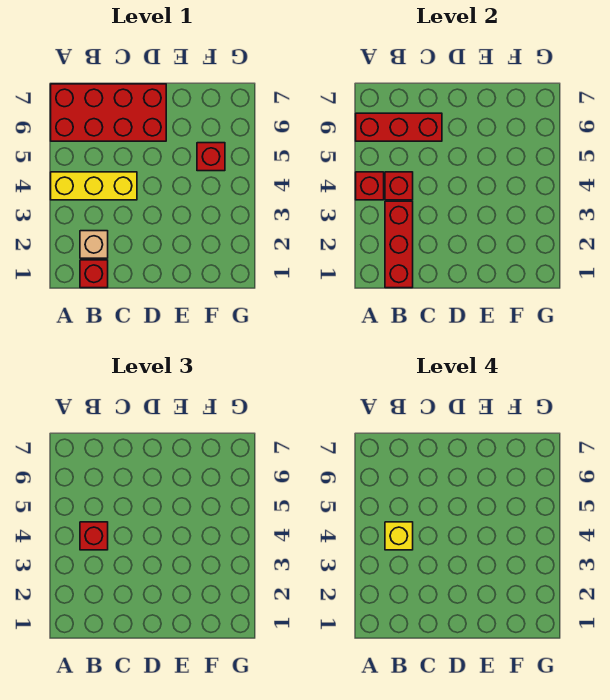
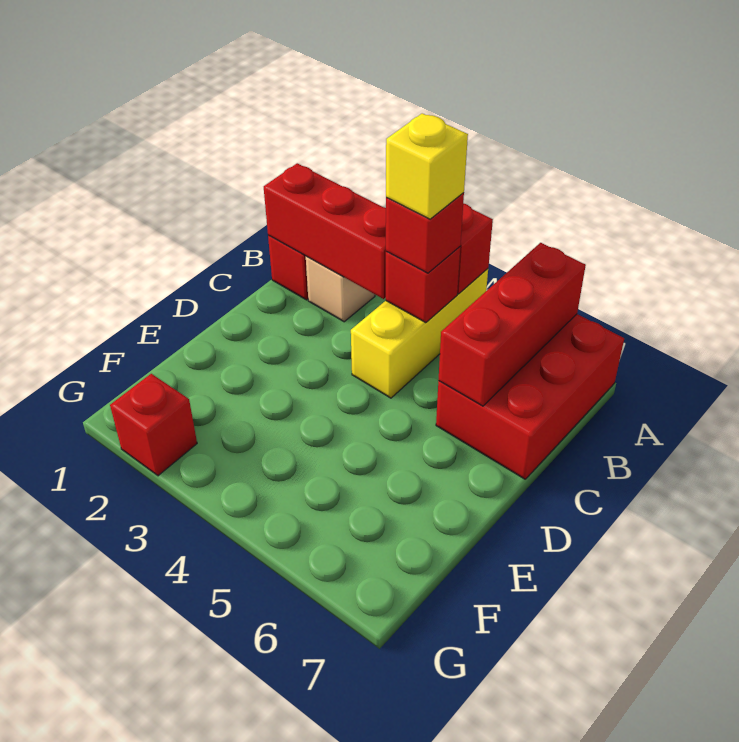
red brick A6:D7 level 1 -> red brick A6:C7 level 1
red brick F5 level 1 -> red brick G2 level 1

